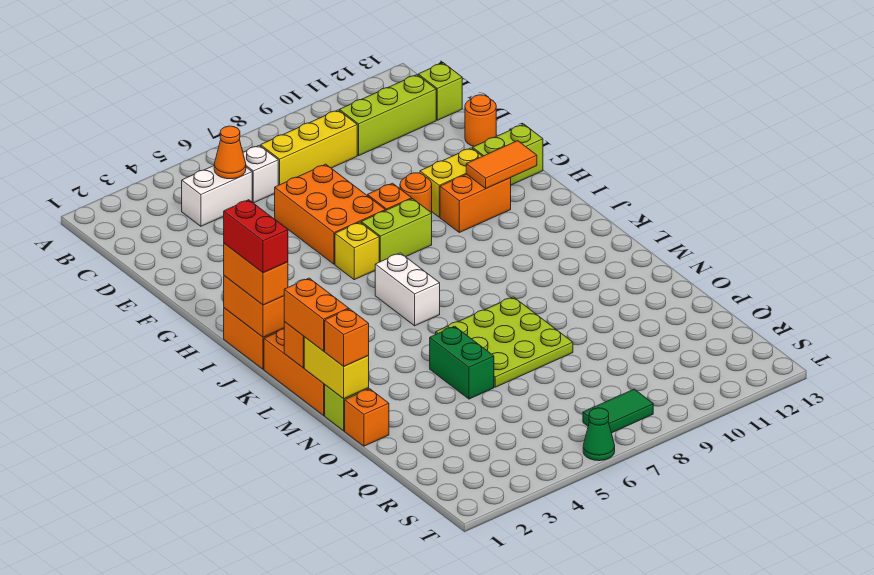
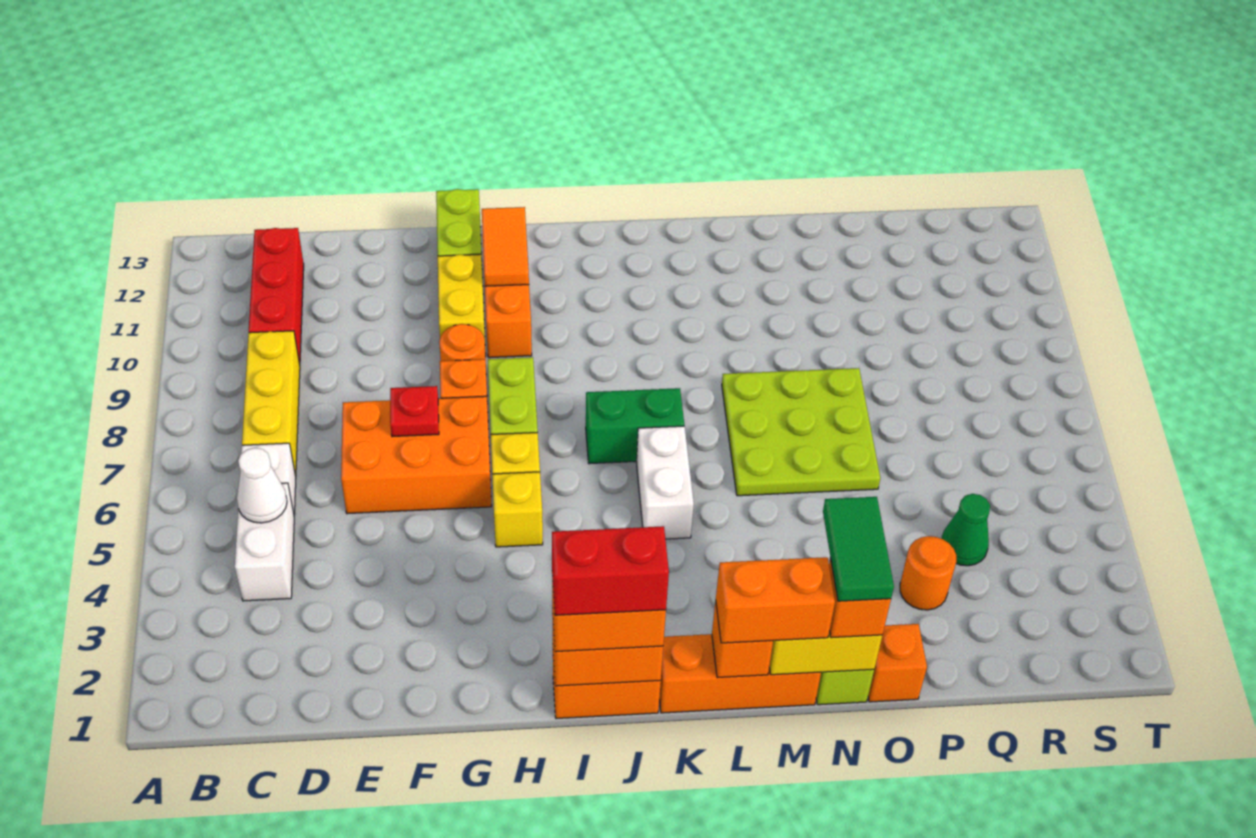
orange cone C5 level 2 -> white cone C5 level 2
lime brick C10:C12 level 1 -> red brick C10:C12 level 1
lime brick C13 level 1 -> none
orange round brick E13 level 1 -> orange round brick P3 level 1
none -> red plate F7 level 2
none -> yellow brick H5 level 1
white brick J6:K6 level 1 -> white brick K5:K6 level 1
green brick N5:O5 level 1 -> green brick J7:K7 level 1
green tile S7:S8 level 1 -> green tile N1:N2 level 4
green cone T6 level 1 -> green cone Q4 level 1

